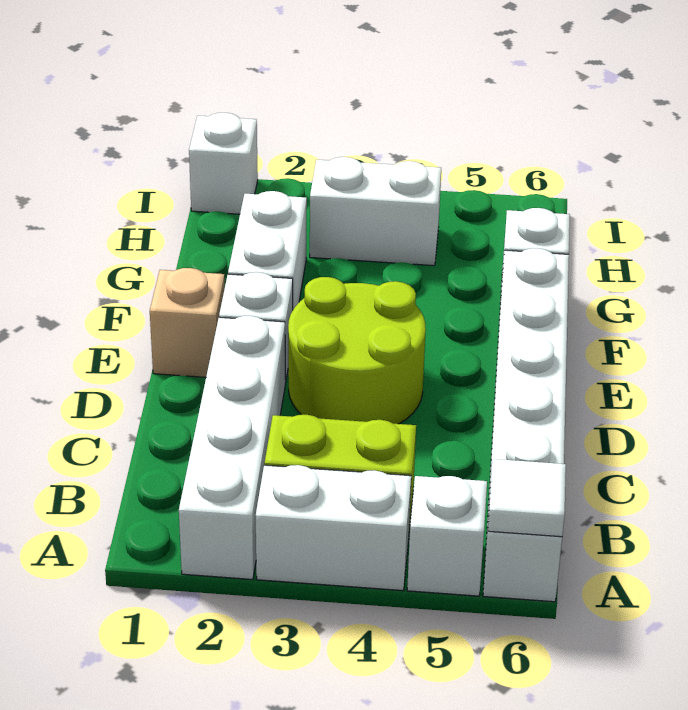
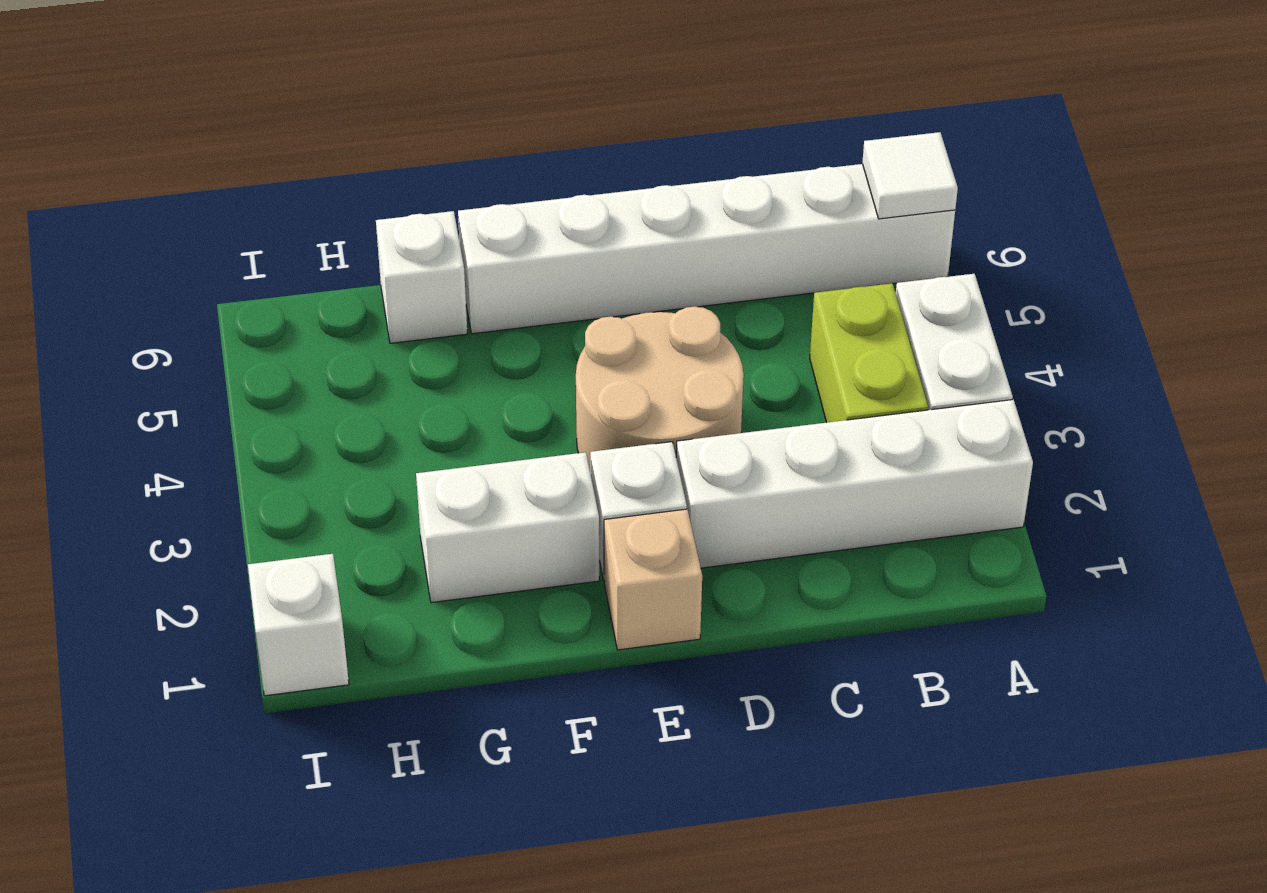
white brick A5 level 1 -> none
lime round brick D3:E4 level 1 -> tan round brick D3:E4 level 1
white brick H3:H4 level 1 -> none

